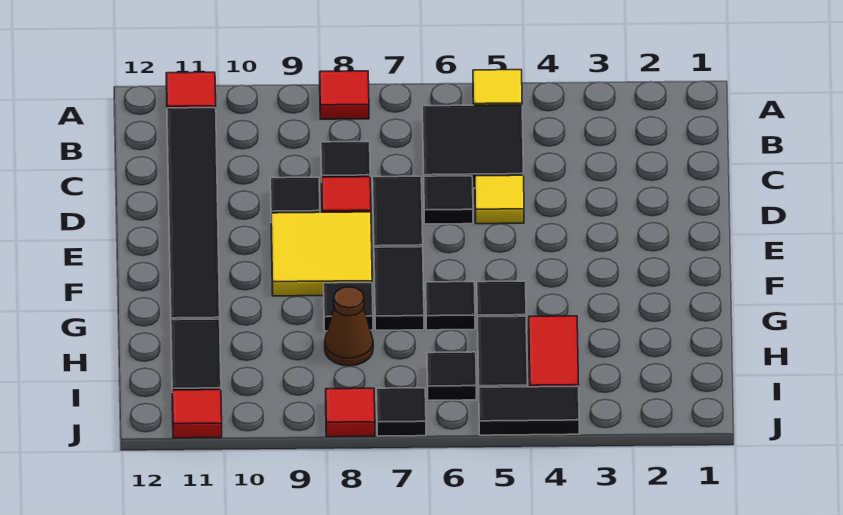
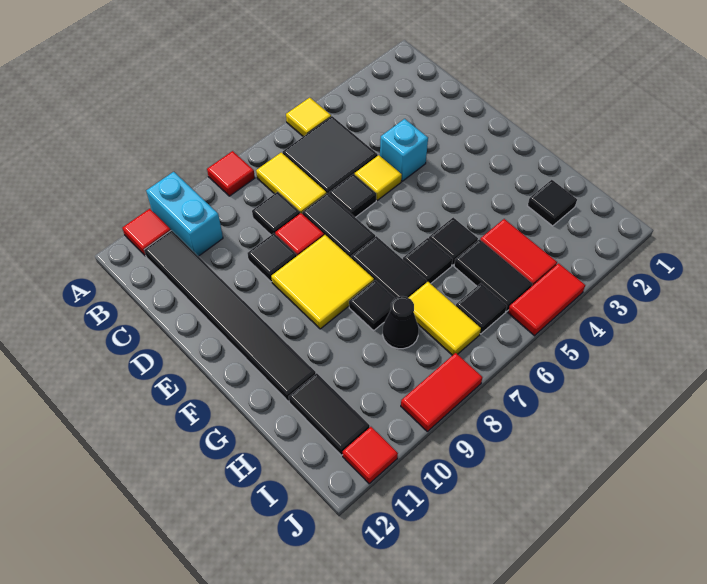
none -> cyan brick A10:B10 level 1
none -> yellow tile B7:C7 level 1
none -> cyan brick D4 level 1
none -> yellow tile H7:I7 level 1
brown cone H8 level 1 -> black cone H8 level 1
black tile J4:J5 level 1 -> red tile J4:J5 level 1
black tile J7 level 1 -> black tile H2 level 1
red tile J8 level 1 -> red tile J8:J9 level 1

